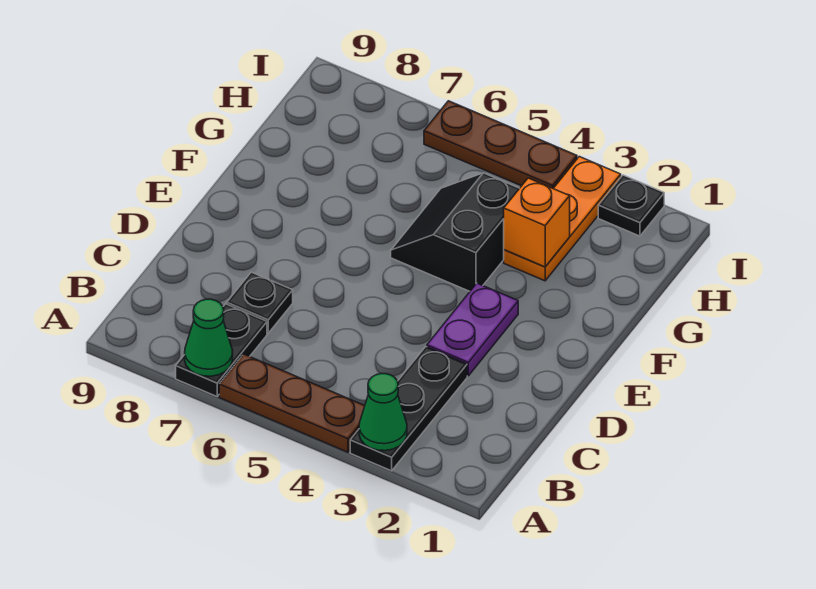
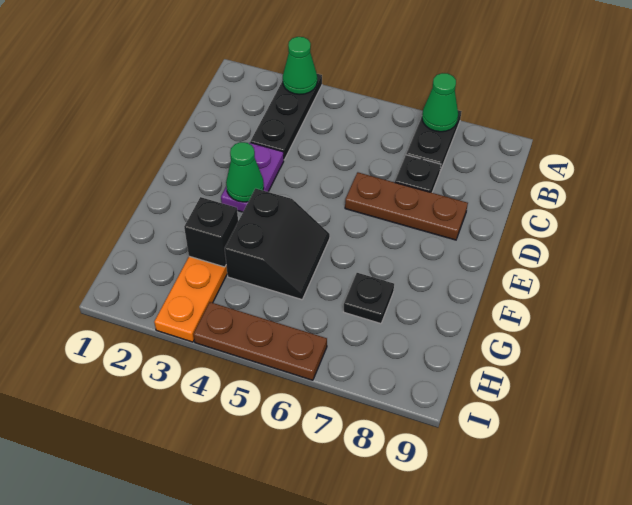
brown plate A4:A6 level 1 -> brown plate D6:D8 level 1
none -> green cone E3 level 2
orange brick G3 level 2 -> black brick G3 level 2
black plate I2 level 1 -> black plate G7 level 1

